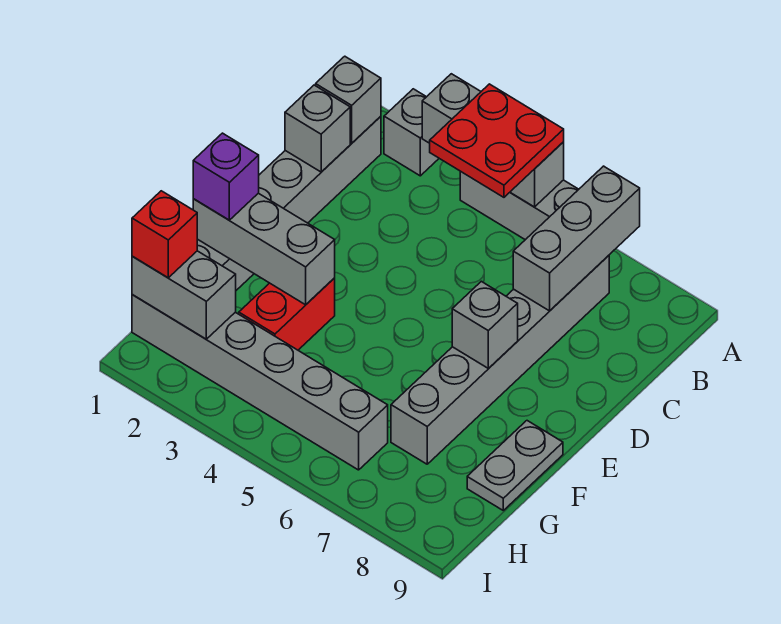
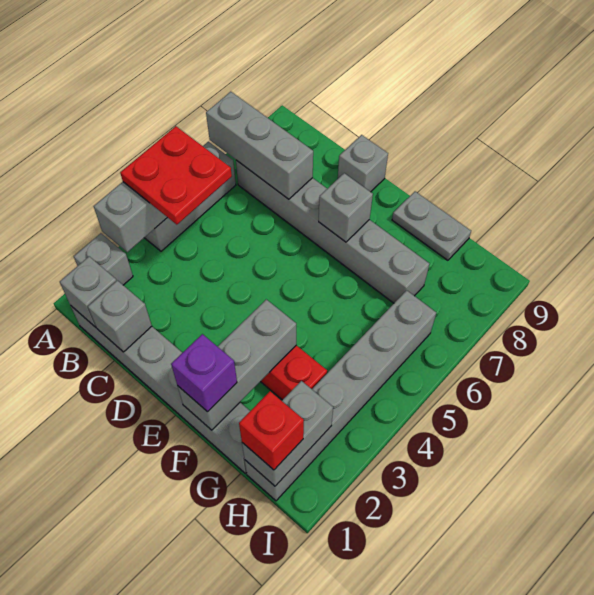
none -> grey brick D9 level 1

